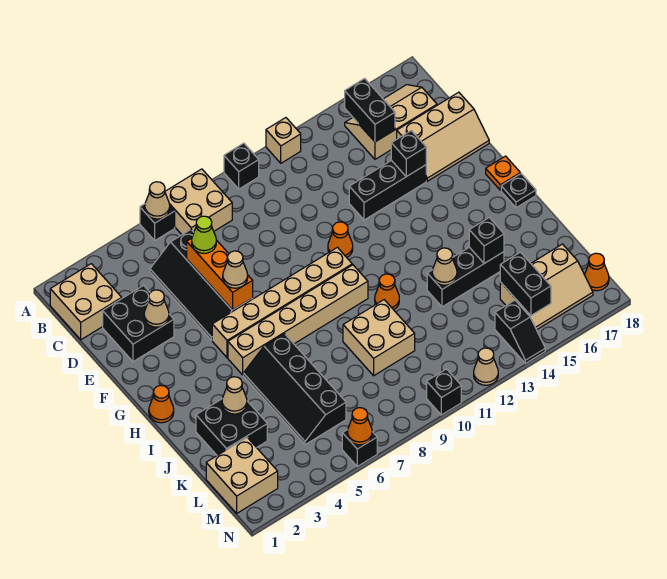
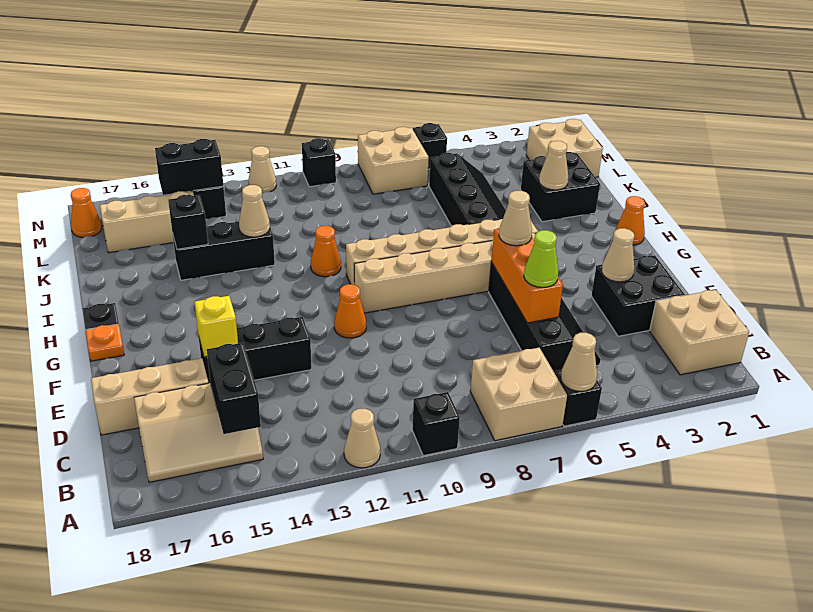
tan brick A12 level 1 -> tan cone A12 level 1
black brick E15 level 2 -> yellow brick E15 level 2
tan brick J9:K10 level 1 -> tan brick M7:N8 level 1
black brick L15:M15 level 2 -> black brick M14:M15 level 2
orange cone N6 level 2 -> none

